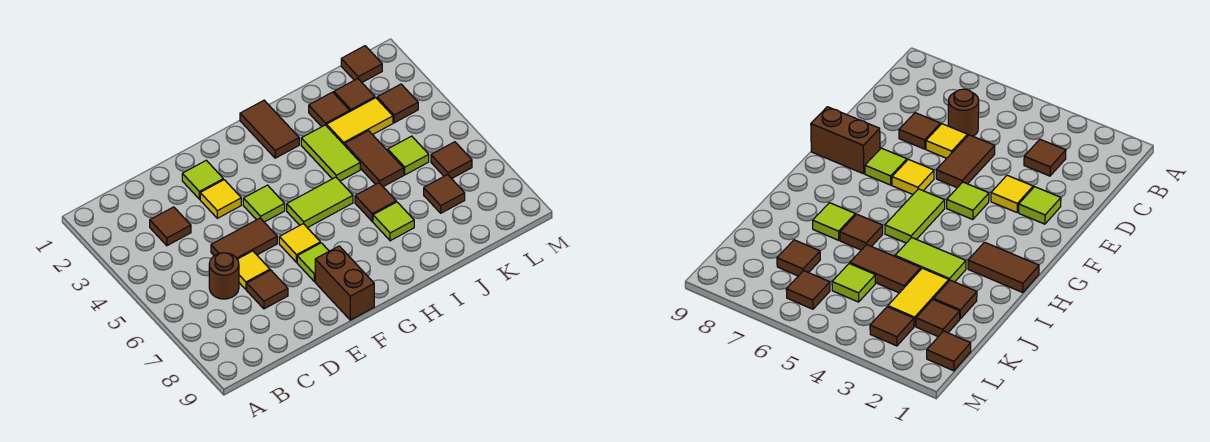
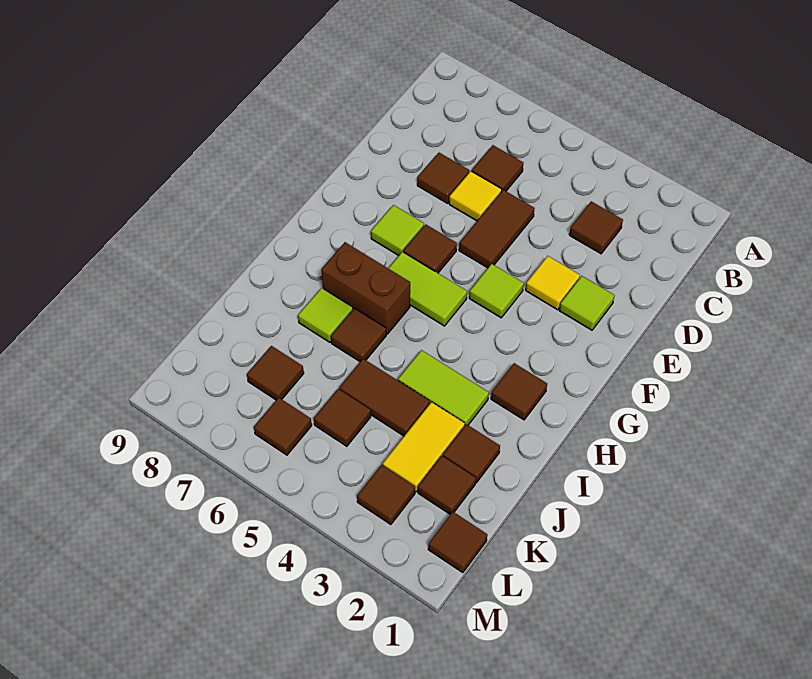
brown round brick C6 level 1 -> brown tile C6 level 1
yellow tile F6 level 1 -> brown tile F6 level 1
brown brick F8:F9 level 1 -> brown brick H6:H7 level 1
lime tile G5:H5 level 1 -> lime tile G5:G6 level 1
brown tile H1:H2 level 1 -> brown tile H2 level 1
lime tile K5 level 1 -> brown tile K5 level 1

